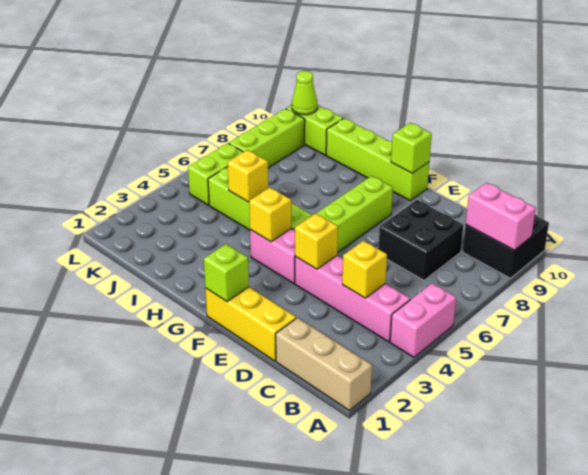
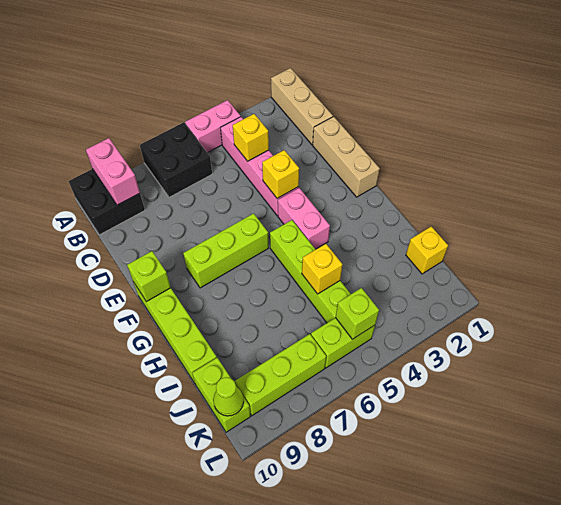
black brick C7:D8 level 1 -> black brick A6:B7 level 1
yellow brick D1:F1 level 1 -> tan brick D1:F1 level 1
lime brick F1 level 2 -> lime brick K5 level 2
yellow brick G4 level 2 -> yellow brick J1 level 1

